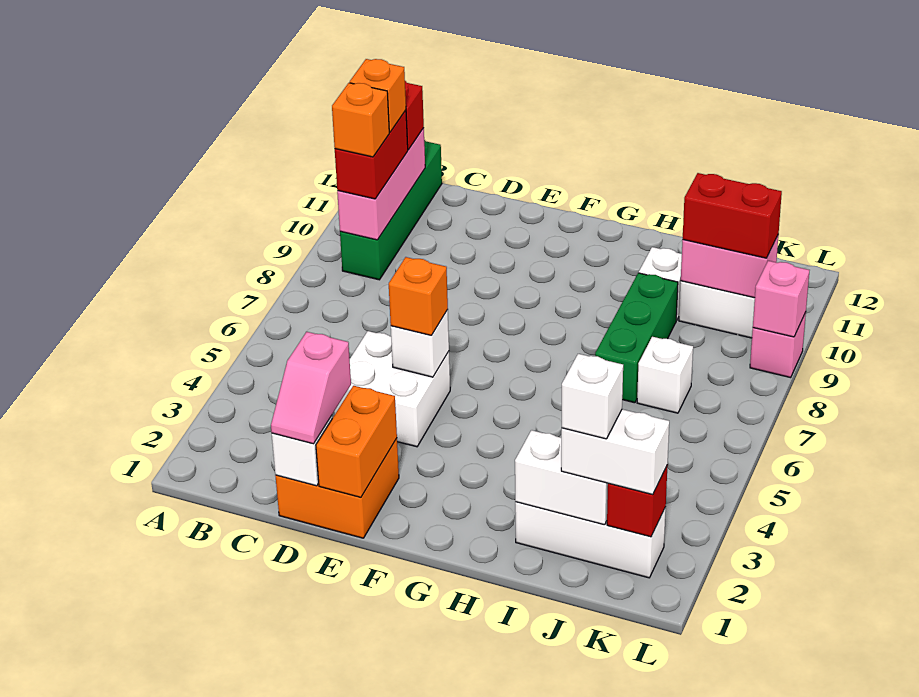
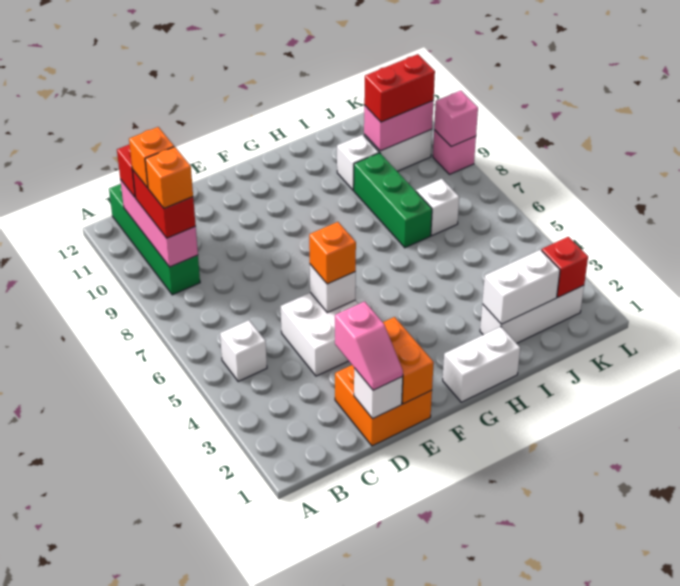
white brick J2:K2 level 3 -> white brick G1:H1 level 1
white brick J2 level 4 -> white brick B5 level 1

